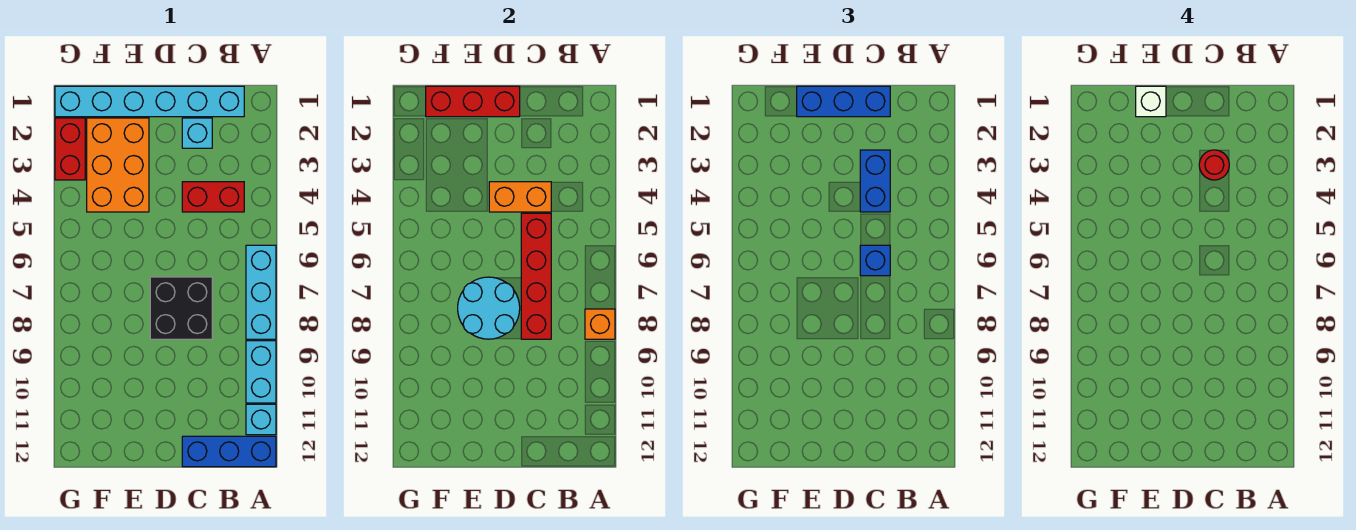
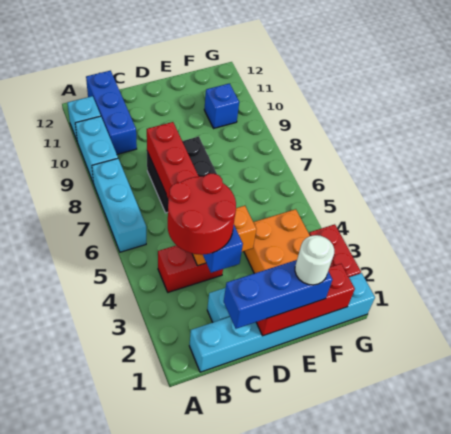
orange brick A8 level 2 -> none
blue brick A12:C12 level 1 -> blue brick B10:B12 level 1
red round brick C3 level 4 -> red round brick B3:C4 level 4
blue brick C6 level 3 -> blue brick F10 level 1
cyan round brick D7:E8 level 2 -> none
white brick E1 level 4 -> white round brick E1 level 4

